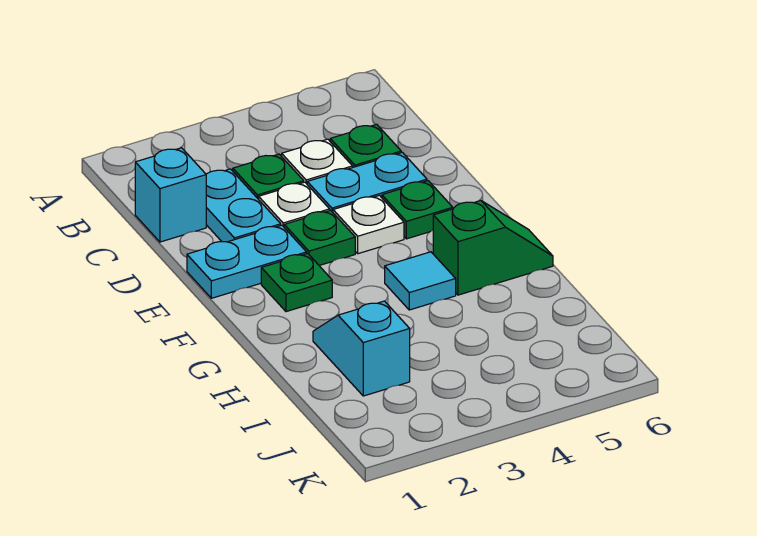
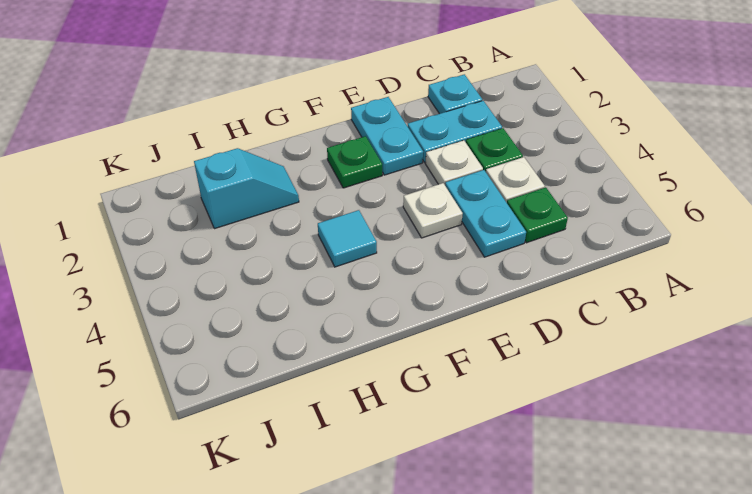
cyan brick C1 level 1 -> cyan plate C1 level 1
green plate E3 level 1 -> none
green plate E5 level 1 -> none
green slope G5:G6 level 1 top 5 -> none

